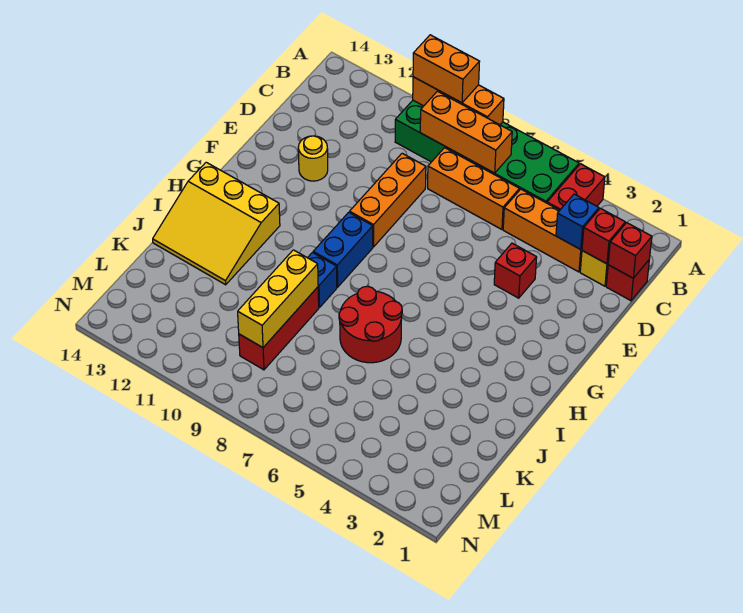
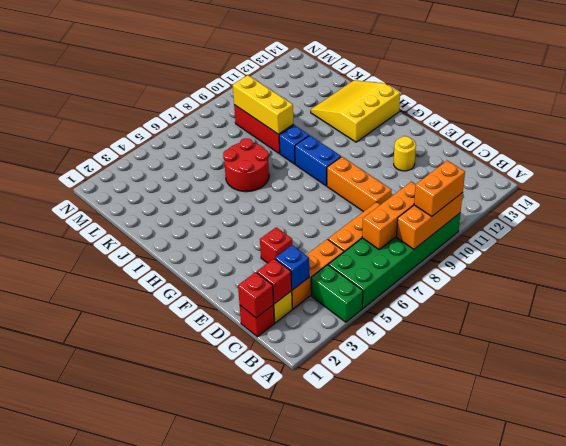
red brick A4:B4 level 1 -> green brick A4:B4 level 1

